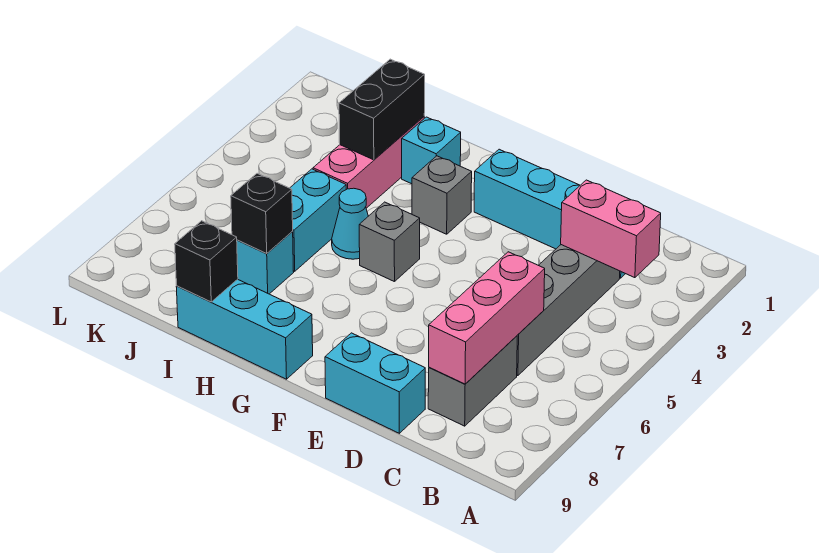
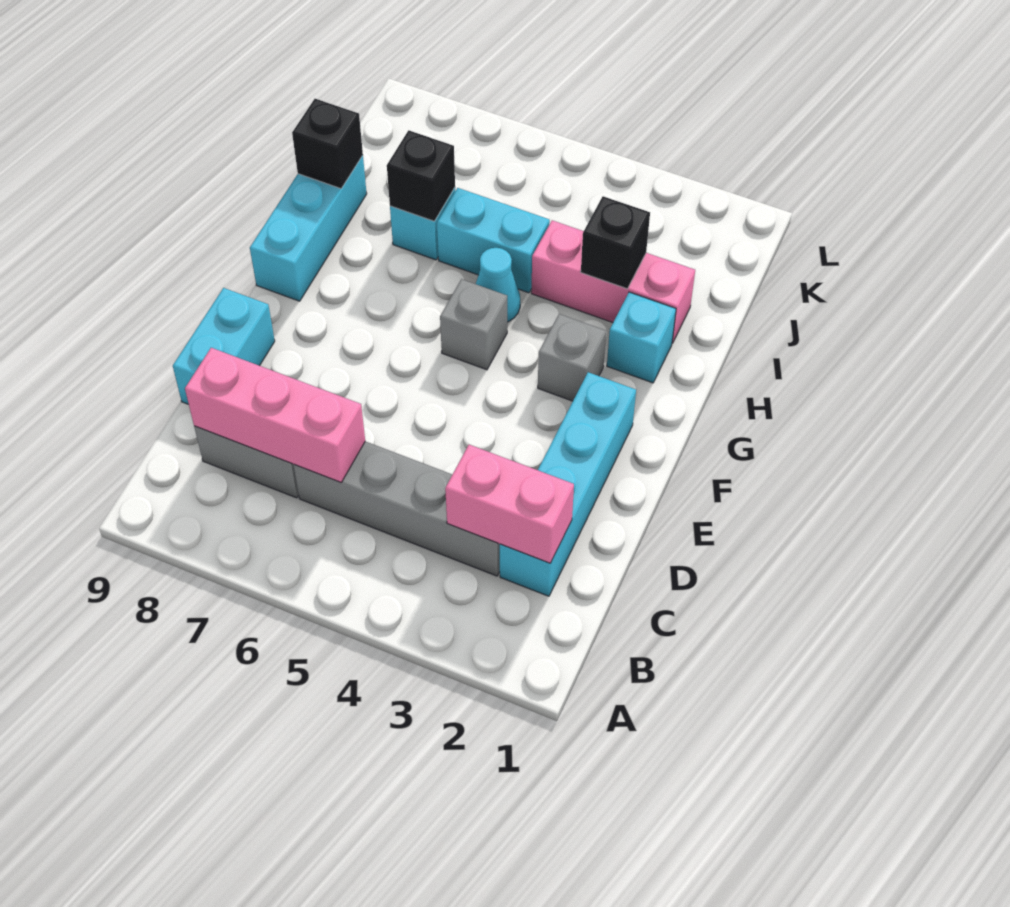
pink brick B3:C3 level 2 -> pink brick C2:C3 level 2
black brick I2:I3 level 2 -> black brick I3 level 2

